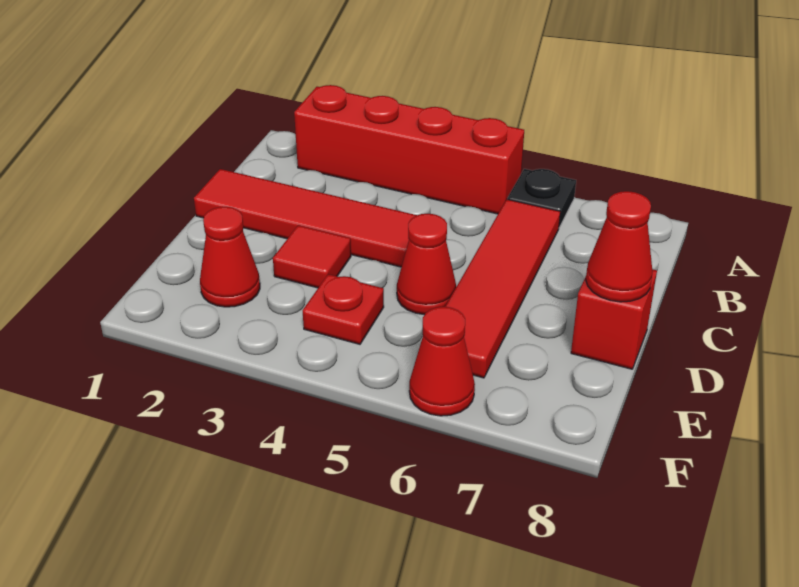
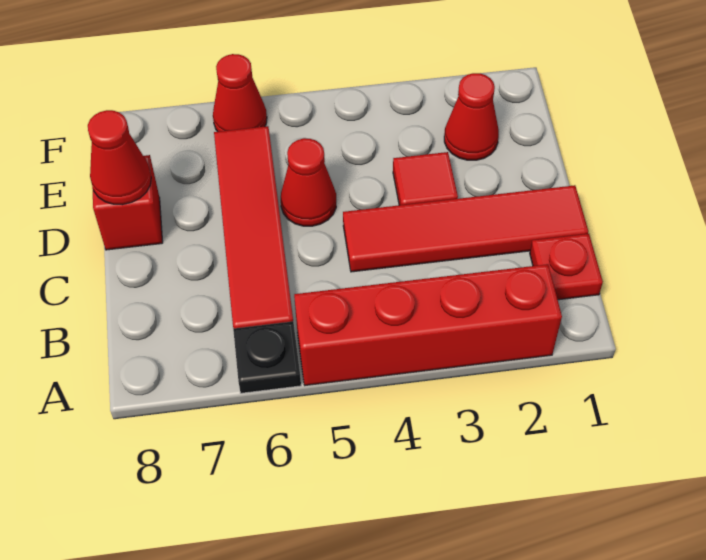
red plate E4 level 1 -> red plate B1 level 1

